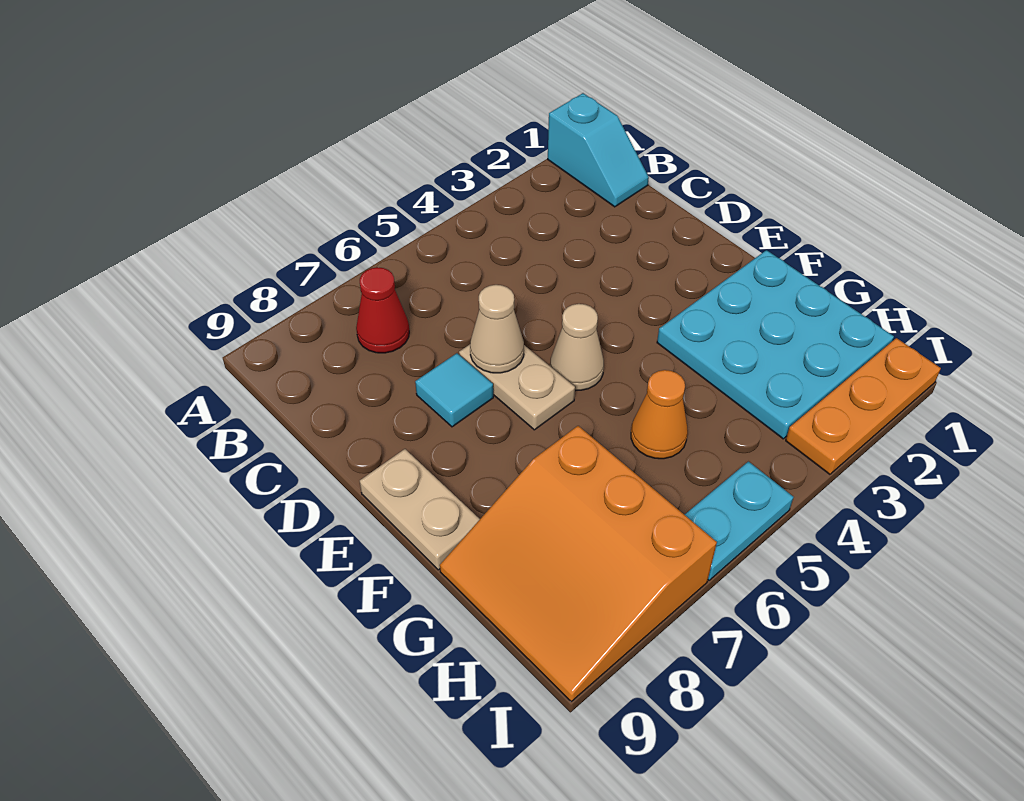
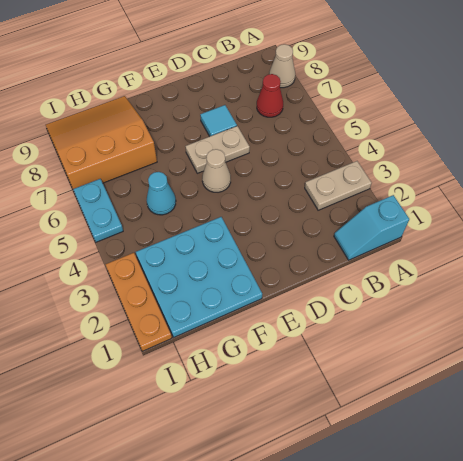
tan cone D6 level 2 -> tan cone A8 level 1
tan plate E9:F9 level 1 -> tan plate A3:B3 level 1
orange cone G5 level 1 -> cyan cone G5 level 1

